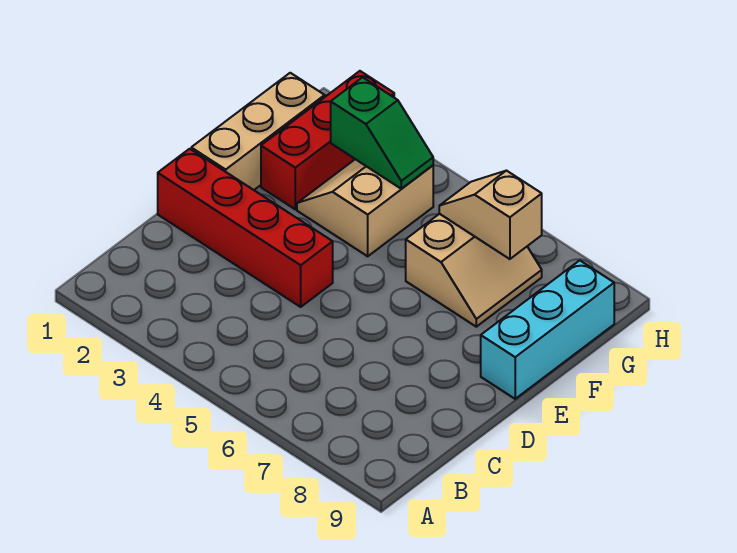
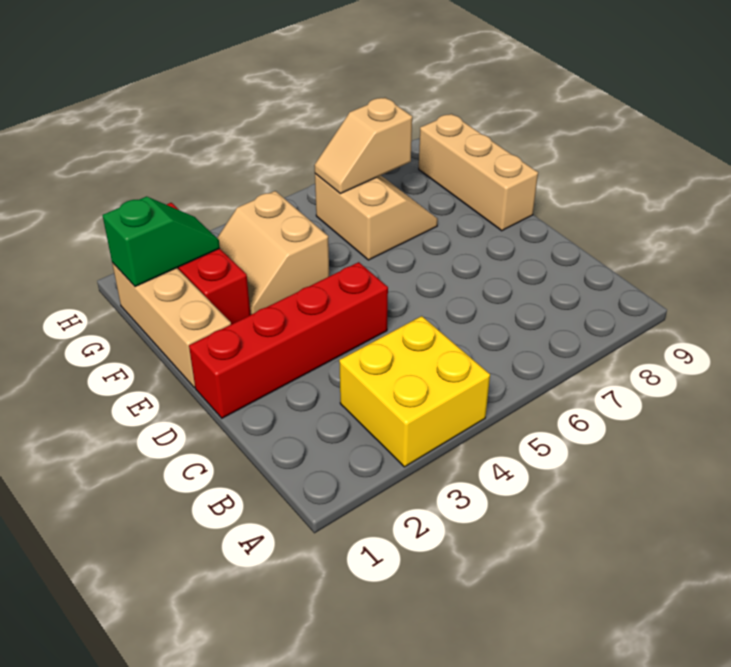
none -> yellow brick A3:B4 level 1
cyan brick E9:G9 level 1 -> tan brick E9:G9 level 1
green slope G3:G4 level 2 top 3 -> green slope G1:G2 level 2 top 1

